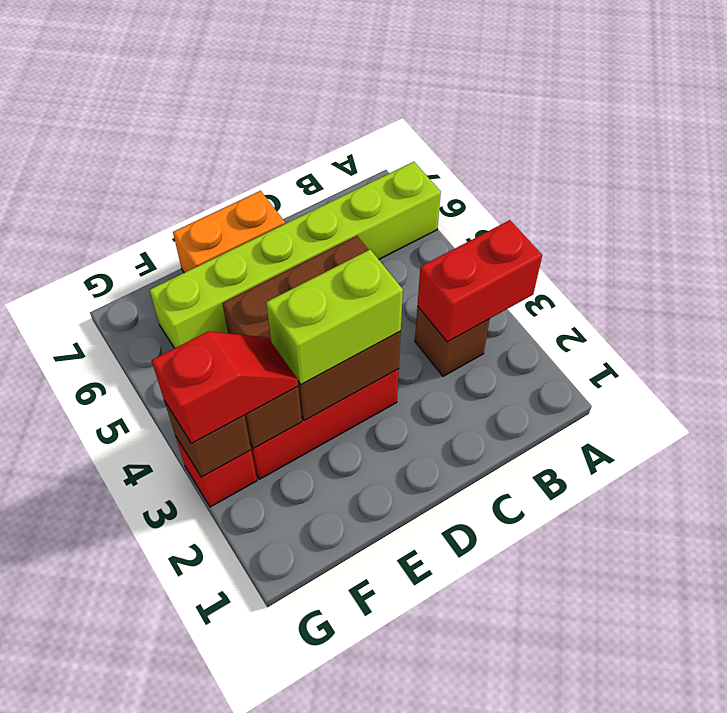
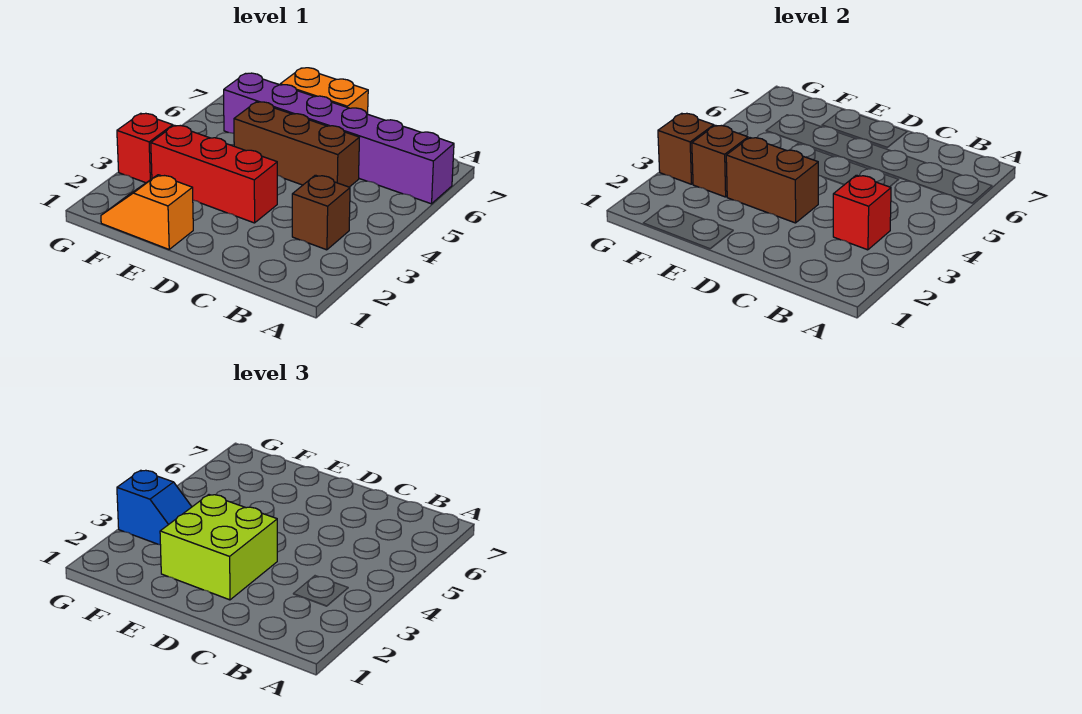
red brick A3:B3 level 2 -> red brick B3 level 2
lime brick A6:F6 level 1 -> purple brick A6:F6 level 1
lime brick D3:E3 level 3 -> lime brick D2:E3 level 3
none -> orange slope E1:F1 level 1 top E
red slope F3:G3 level 3 top G -> blue slope F3:G3 level 3 top G

